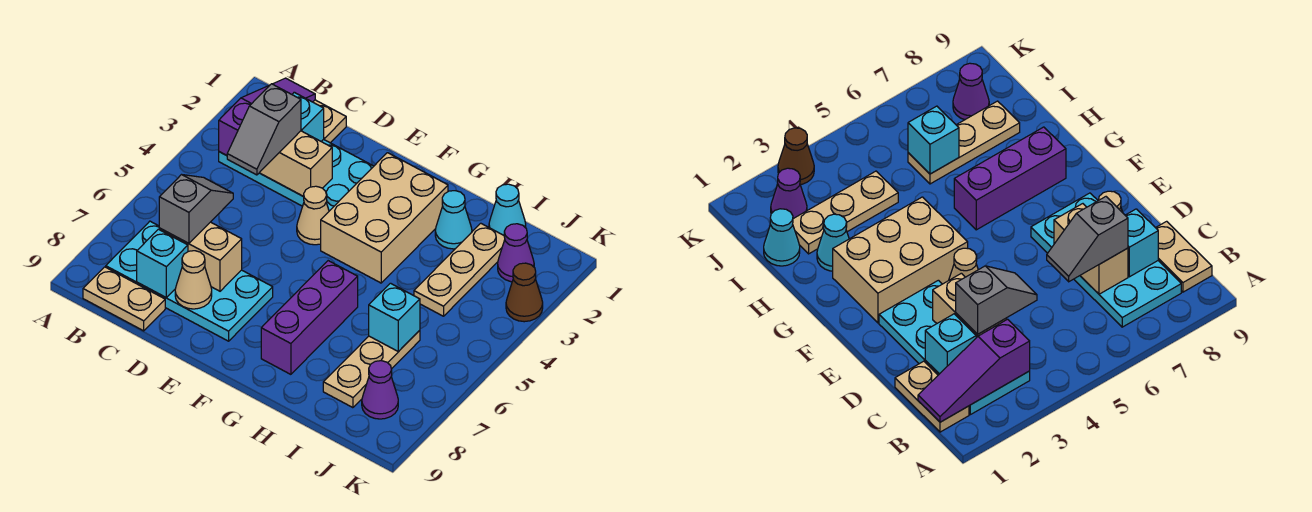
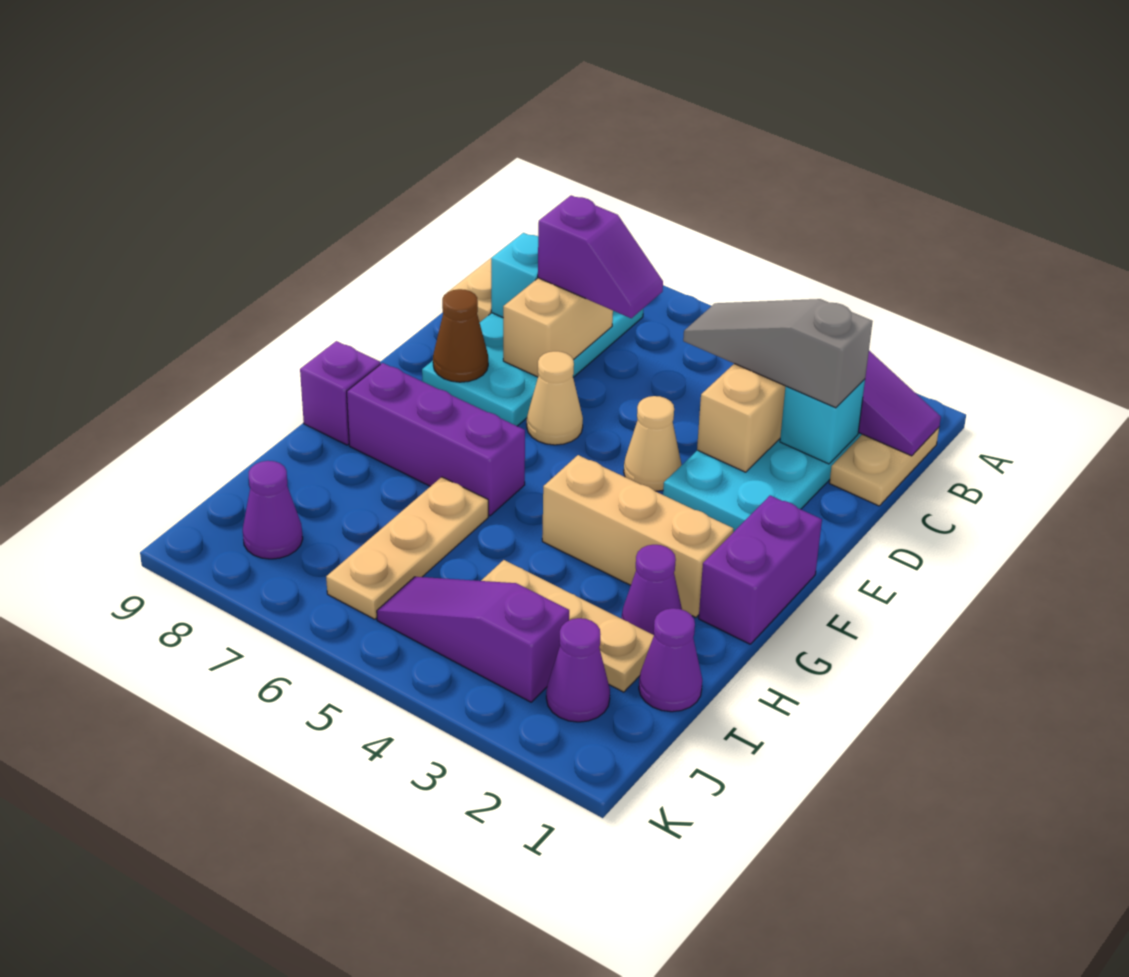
grey slope C3:C4 level 3 top 3 -> grey slope C2:C4 level 3 top 2
grey slope C6:C7 level 3 top 7 -> purple slope C6:C7 level 3 top 7
tan cone D8 level 2 -> tan cone E6 level 1
none -> purple brick F1:G1 level 1
tan brick F2:G4 level 1 -> tan brick G2:G4 level 1
none -> purple brick G9 level 1
cyan cone H2 level 1 -> purple cone H2 level 1
cyan cone I1 level 1 -> purple cone I1 level 1
tan plate I6:I8 level 1 -> tan plate H6:J6 level 1
cyan brick I6 level 2 -> none
none -> purple slope J3:J5 level 1 top 3
brown cone K3 level 1 -> brown cone E8 level 2

